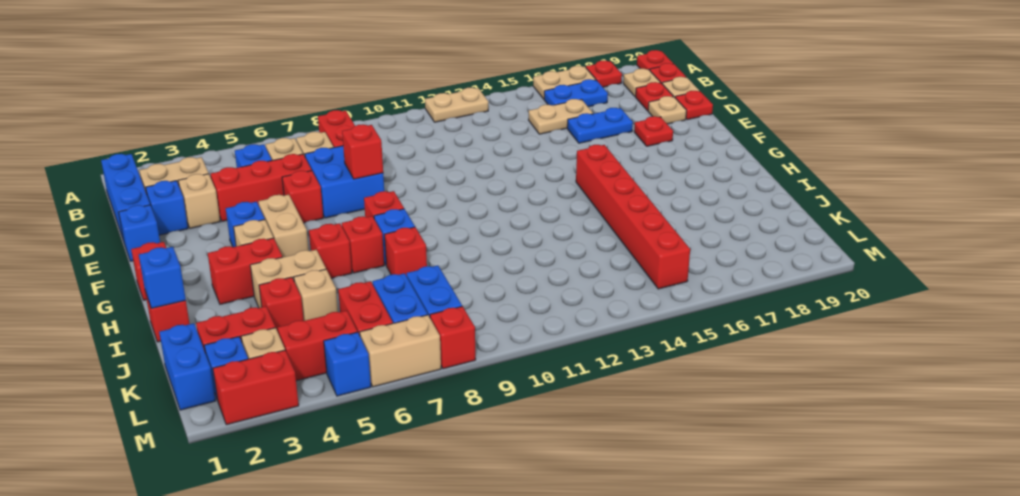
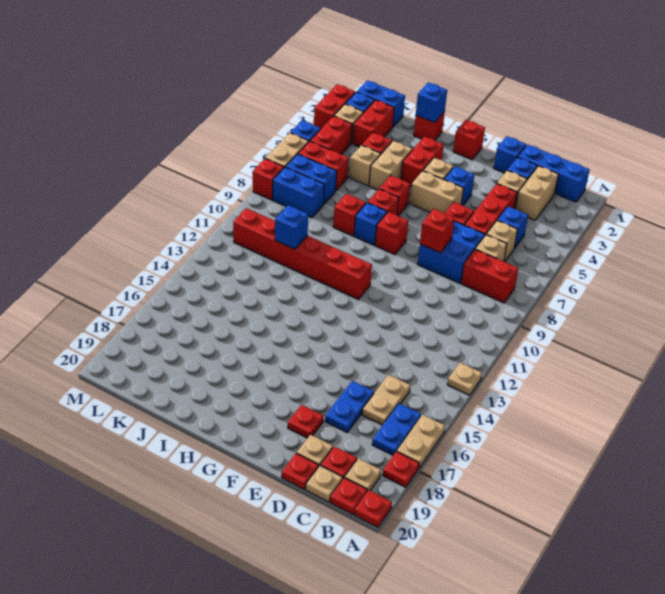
tan plate A12:A13 level 1 -> tan plate A13 level 1
red brick G15:L15 level 1 -> red brick G11:L11 level 1
none -> blue brick J11 level 2

